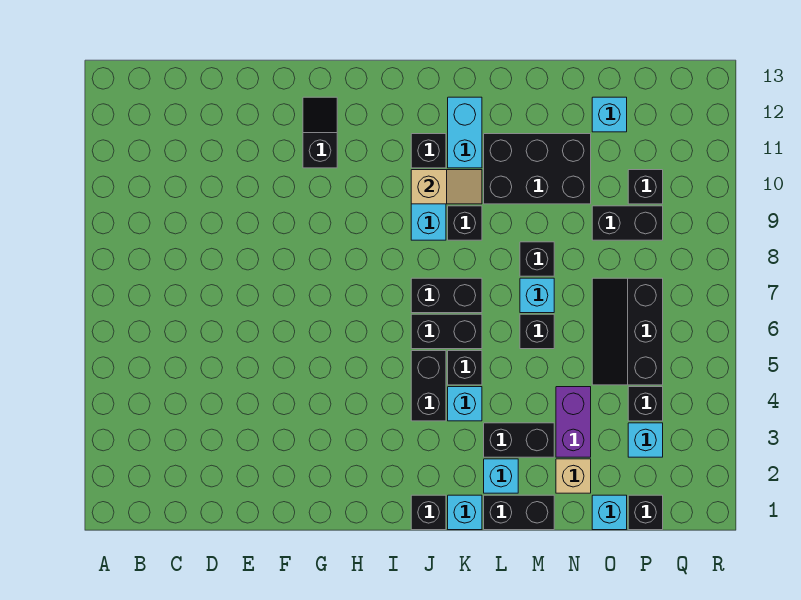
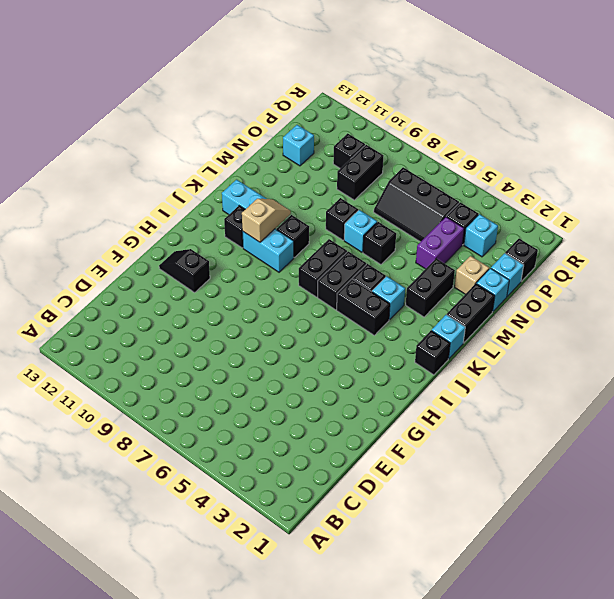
cyan brick L2 level 1 -> cyan brick N1 level 1
black brick L10:N11 level 1 -> none
purple brick N3:N4 level 1 -> purple brick N4:O4 level 1

